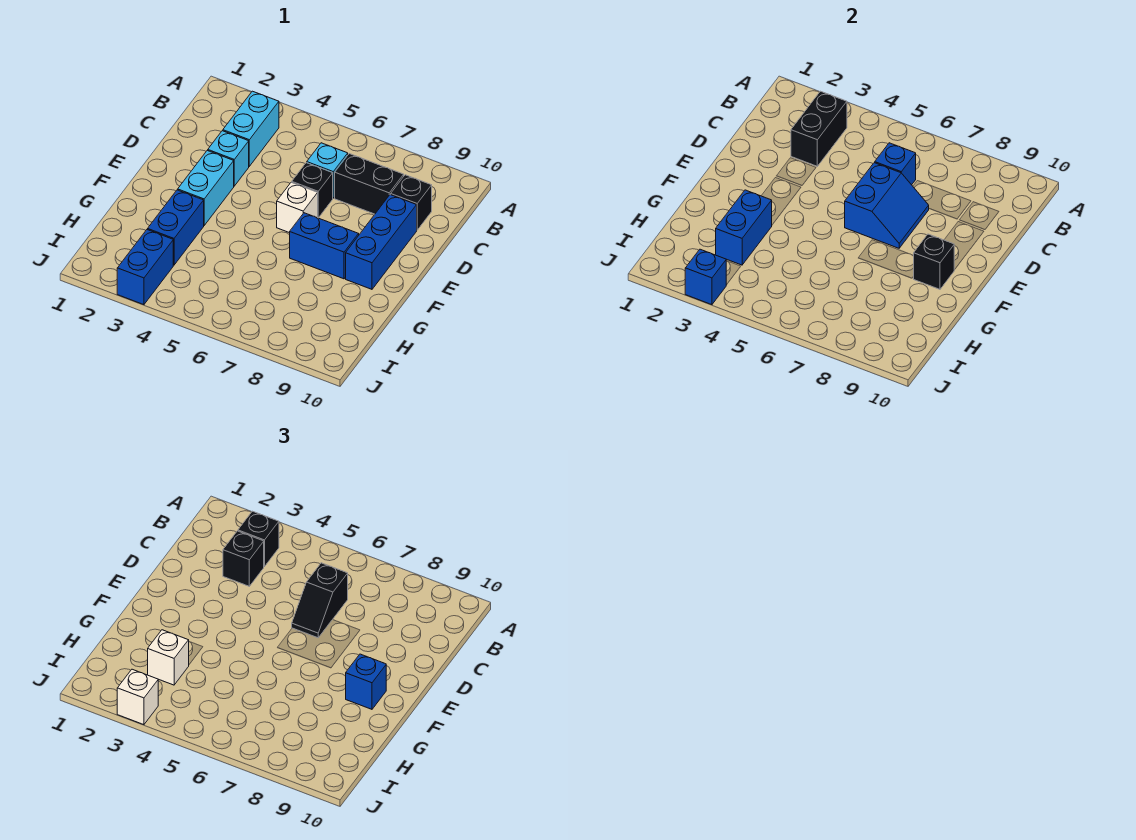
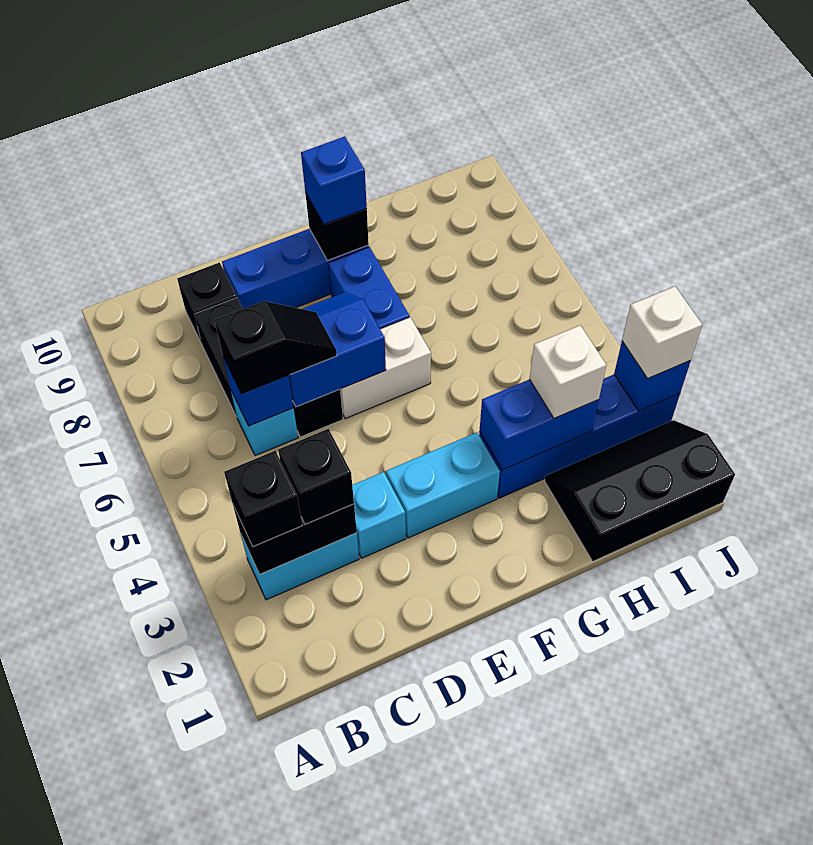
white brick E6 level 1 -> white brick E6:F6 level 1
none -> black slope H1:J2 level 1 top 1

